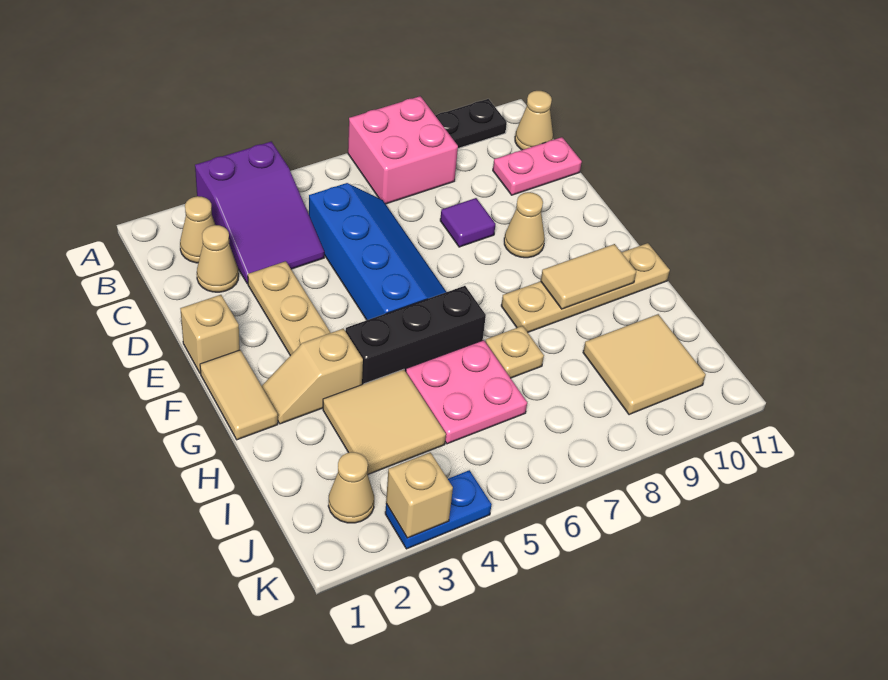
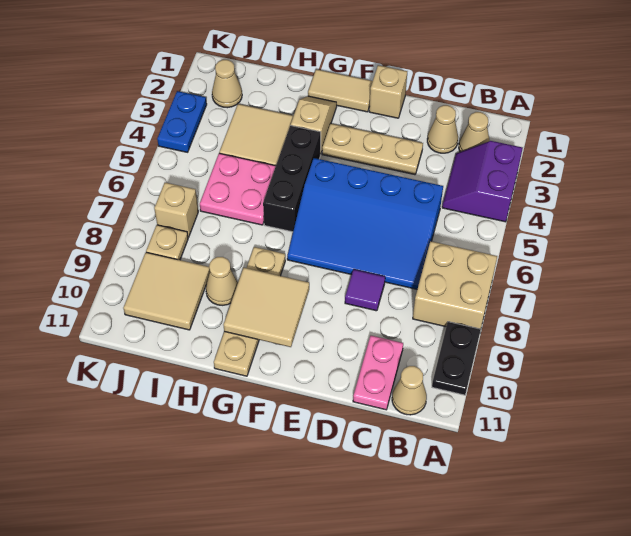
purple slope A3:C4 level 1 top A -> purple slope A3:B4 level 1 top A
pink brick A7:B8 level 1 -> tan brick A7:B8 level 1
blue slope C5:F6 level 1 top 5 -> blue slope C5:F7 level 1 top 5
tan cone E9 level 1 -> tan cone H9 level 1
tan tile G9:G10 level 2 -> tan tile F9:G10 level 2
tan plate H7 level 1 -> tan plate J8 level 1
tan brick K3 level 2 -> tan brick J7 level 1

